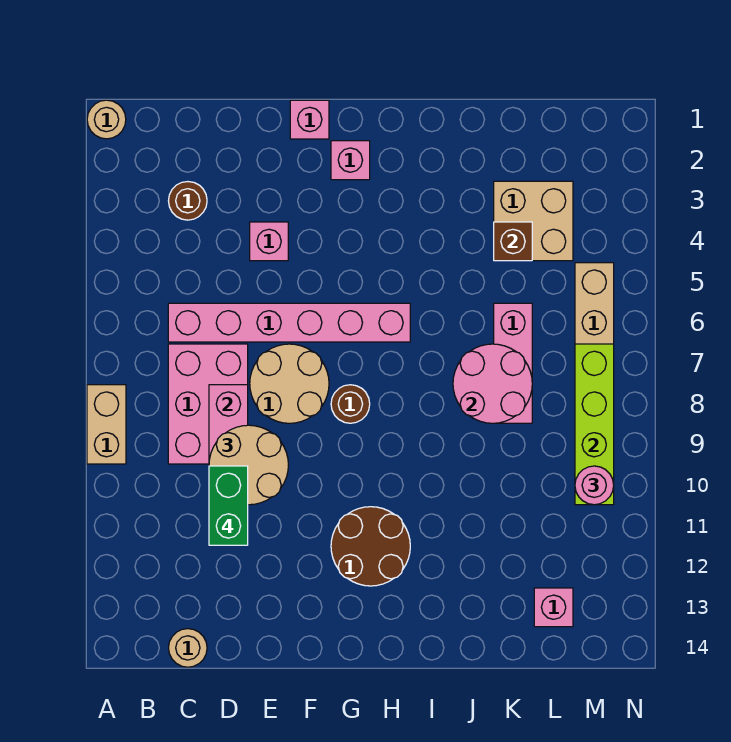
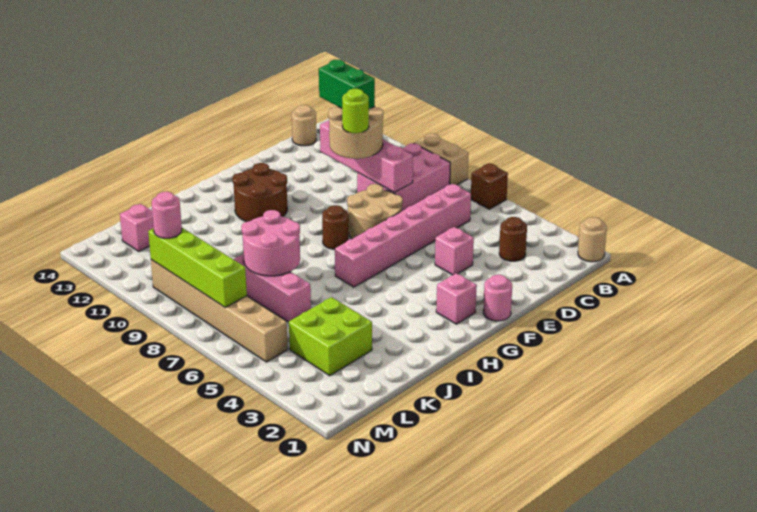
pink brick C7:D9 level 1 -> pink brick B8:D9 level 1
none -> lime round brick E9 level 4
pink brick F1 level 1 -> pink round brick F1 level 1
tan brick K3:L4 level 1 -> lime brick K3:L4 level 1
brown brick K4 level 2 -> brown brick A6 level 1

